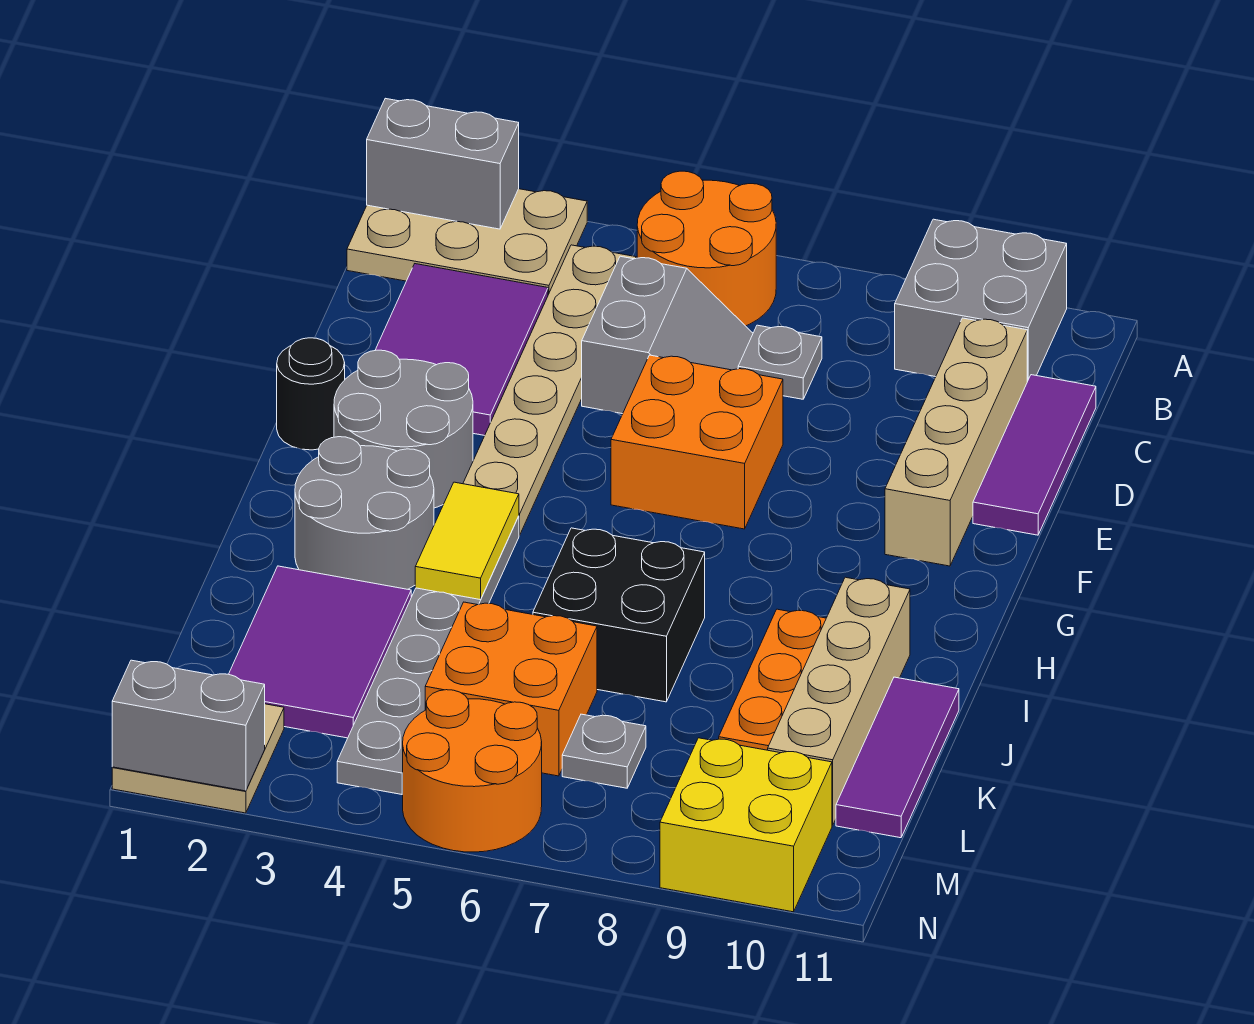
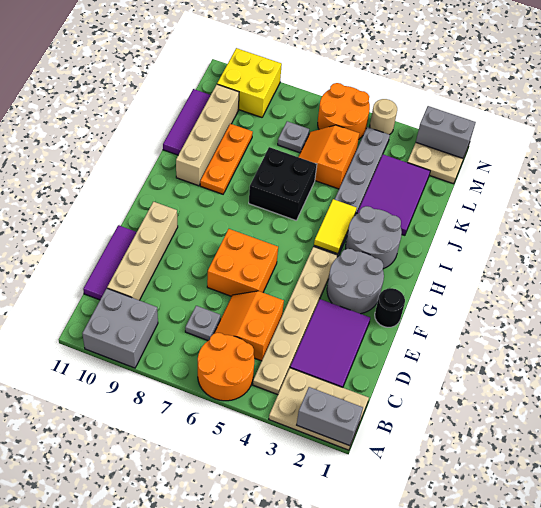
grey slope C5:D6 level 1 top 5 -> orange slope C5:D6 level 1 top 5
orange brick K5:L6 level 1 -> orange slope K5:L6 level 1 top 5
none -> tan round brick N4 level 1

